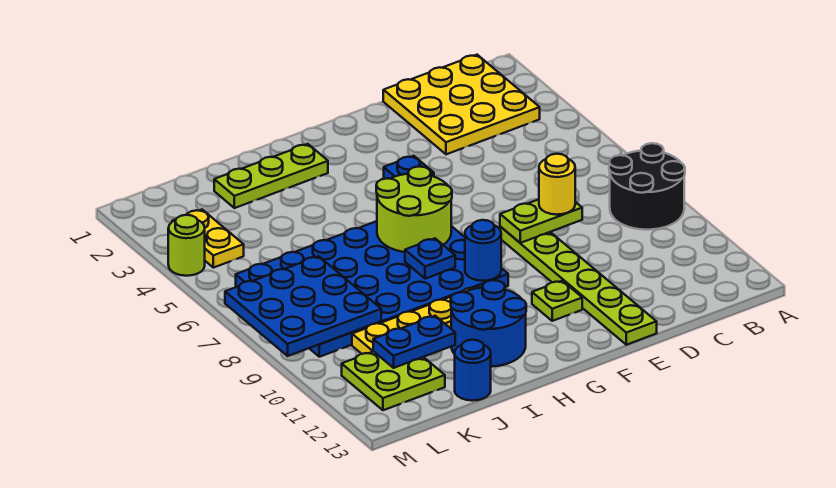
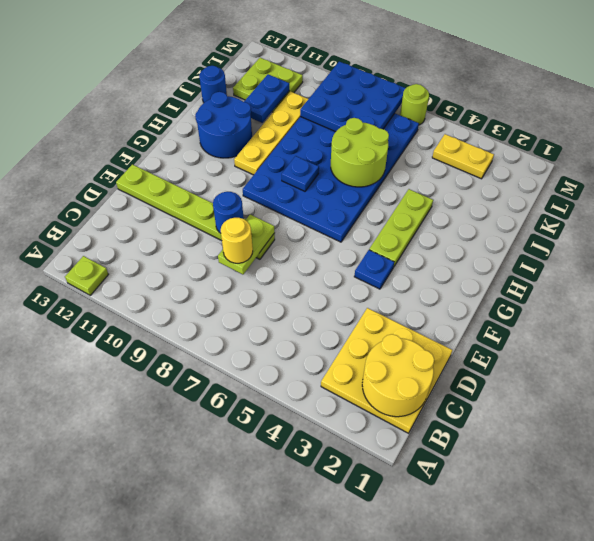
black round brick A8:B9 level 1 -> none
none -> yellow round brick B1:C2 level 2
lime plate F11 level 1 -> lime plate A12 level 1
lime round brick G6:H7 level 2 -> lime round brick I6:J7 level 2
blue round brick G9 level 2 -> blue round brick E9 level 2
lime plate H2:J2 level 1 -> lime plate G4:I4 level 1
lime round brick M4 level 1 -> lime round brick M6 level 1

